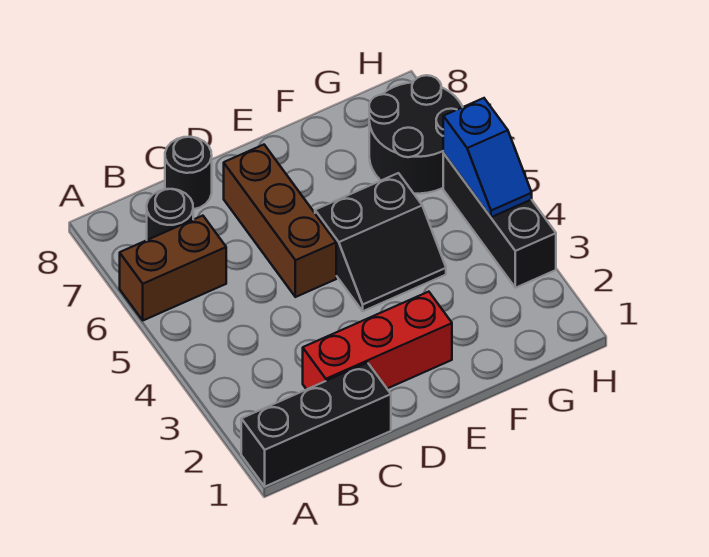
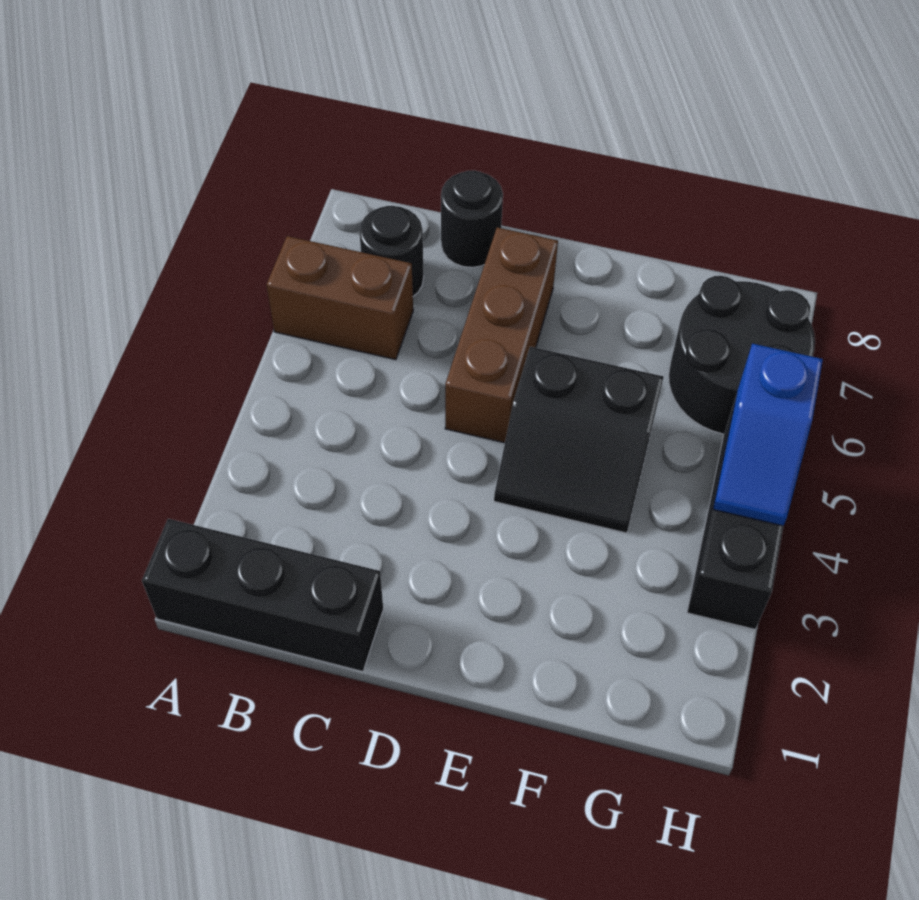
red brick C2:E2 level 1 -> none

